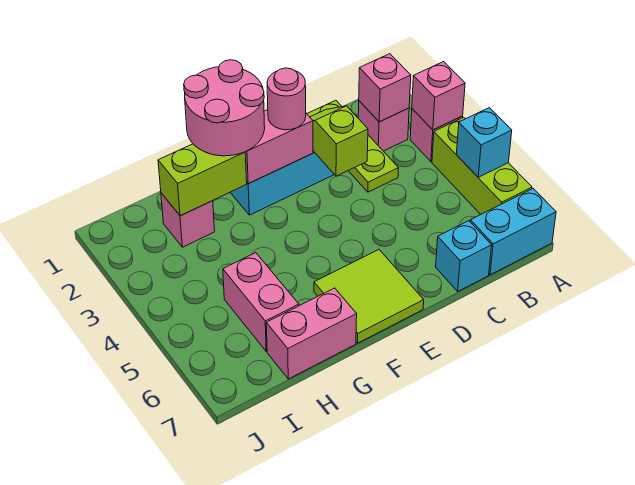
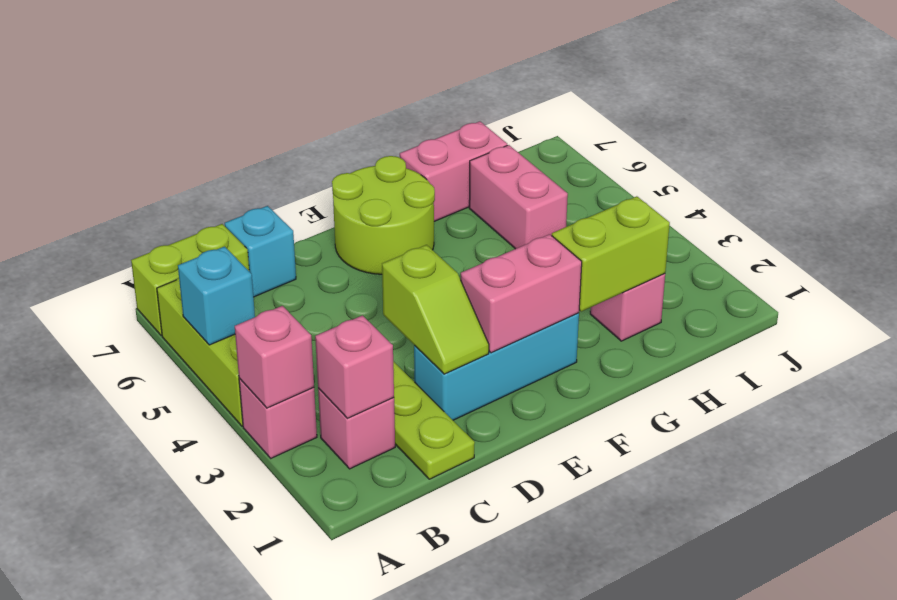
cyan brick A7:B7 level 1 -> lime brick A7:B7 level 1
pink round brick E2 level 3 -> none
lime tile E6:F7 level 1 -> lime round brick E6:F7 level 1
pink round brick F1:G2 level 3 -> none

